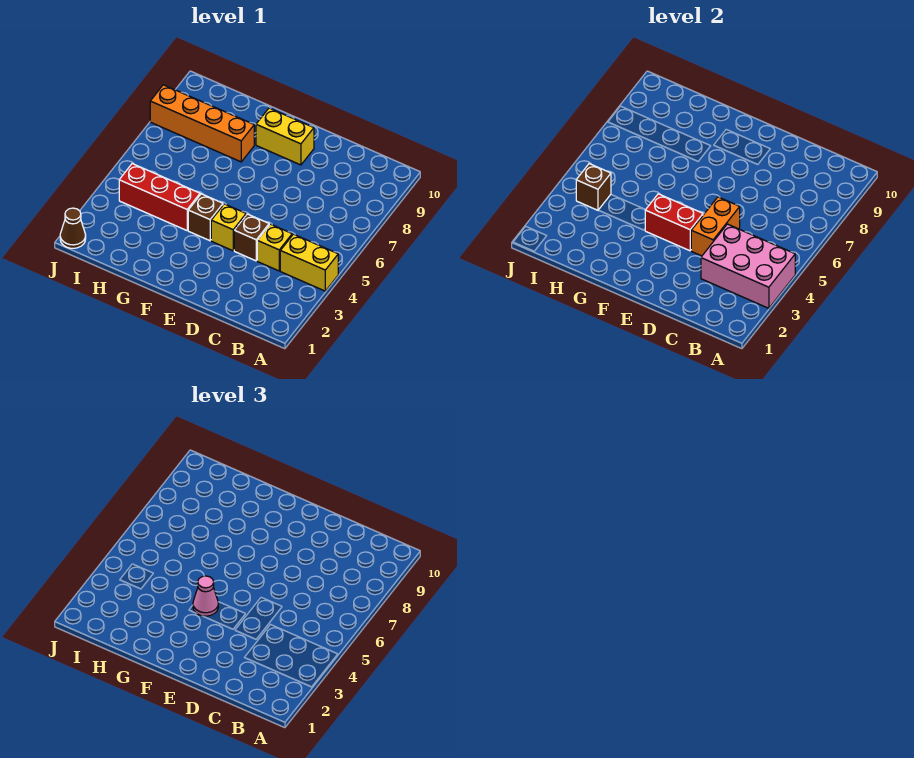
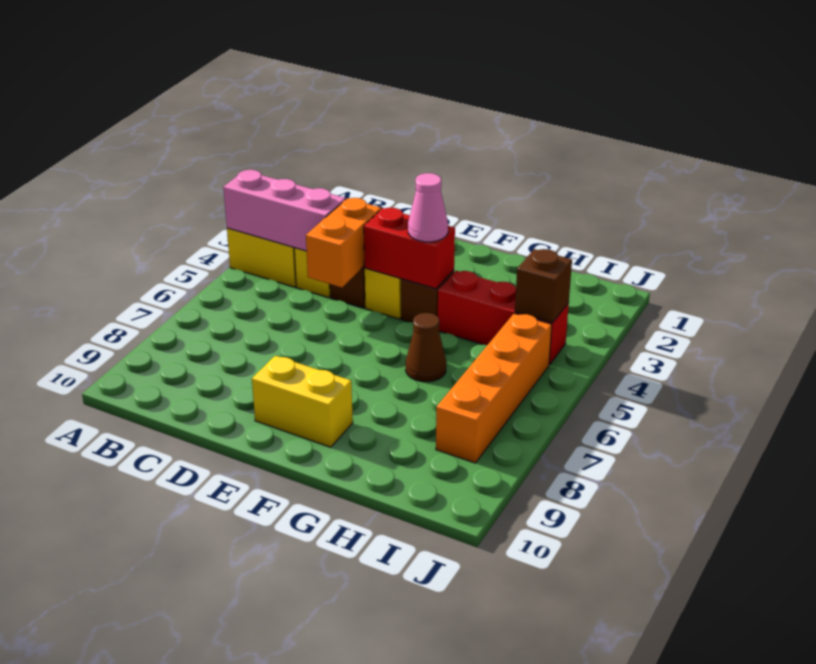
pink brick A3:C4 level 2 -> pink brick A4:C4 level 2
orange brick G8:J8 level 1 -> orange brick I5:I8 level 1
brown cone J1 level 1 -> brown cone G6 level 1

